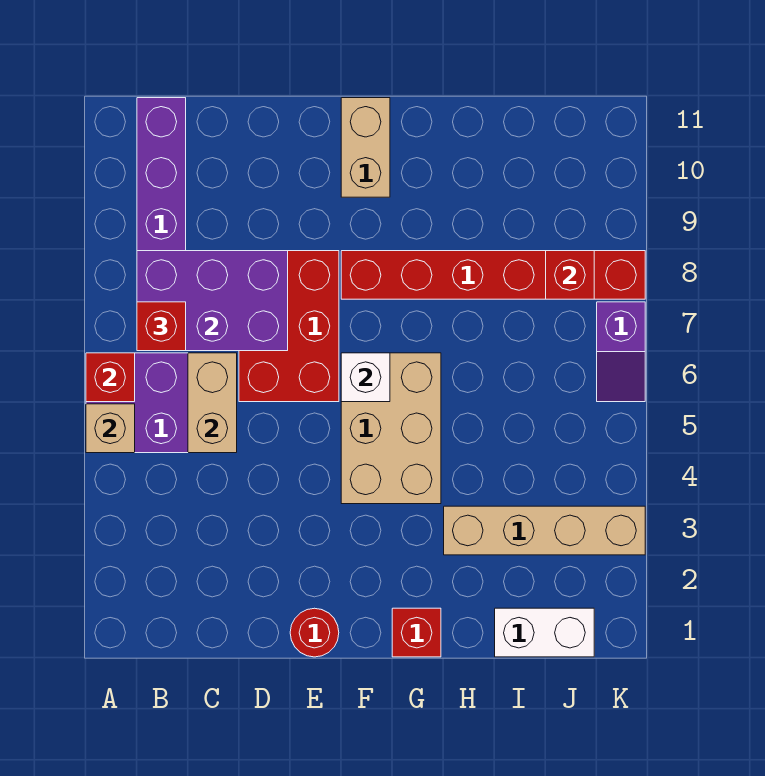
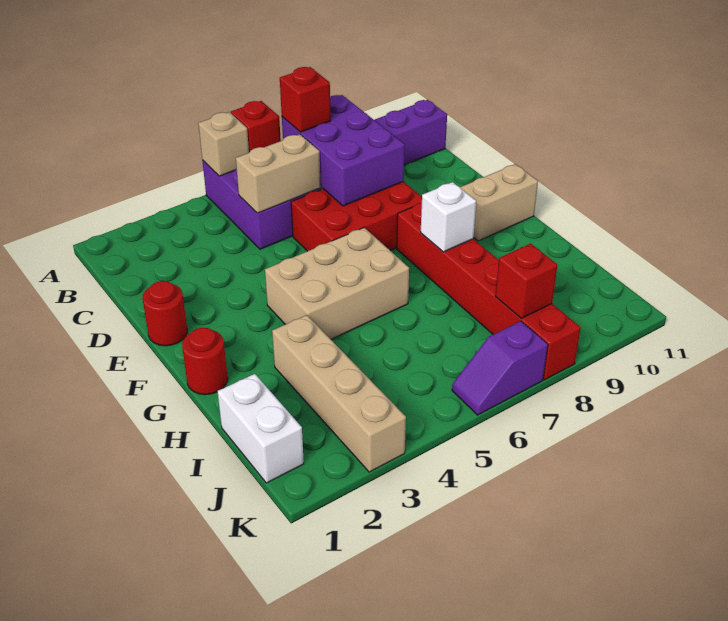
white brick F6 level 2 -> white brick G8 level 2
red brick G1 level 1 -> red round brick G1 level 1

